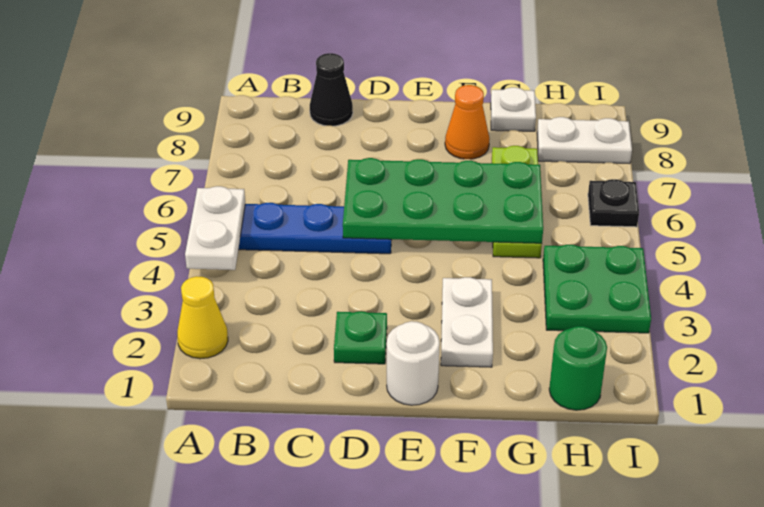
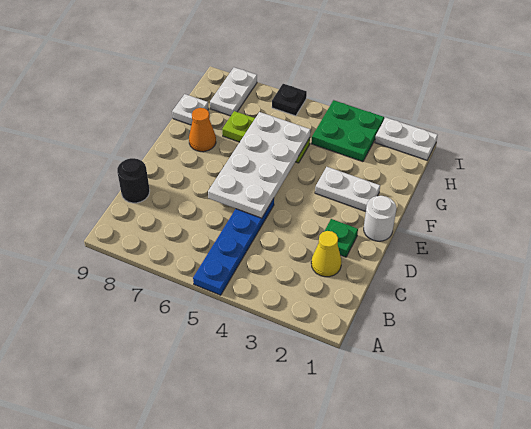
yellow cone A2 level 1 -> yellow cone C2 level 1
white plate A4:A5 level 2 -> white plate I1:I2 level 1
black cone C9 level 1 -> black round brick C9 level 1
green plate D5:G6 level 2 -> white plate D5:G6 level 2
green round brick H1 level 1 -> none

